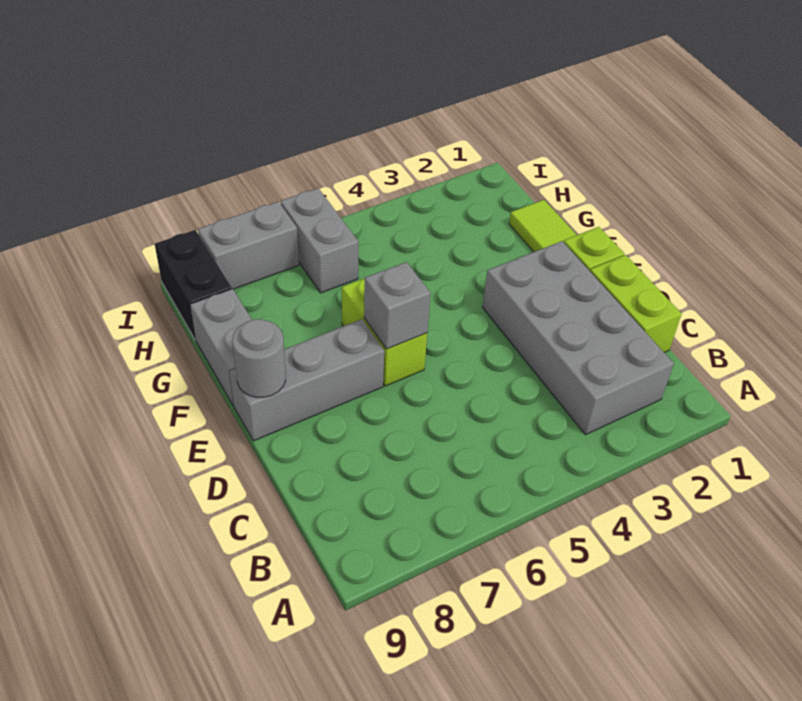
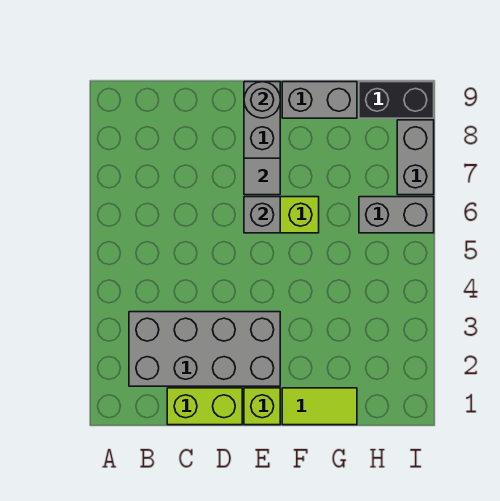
none -> grey tile E7 level 2

